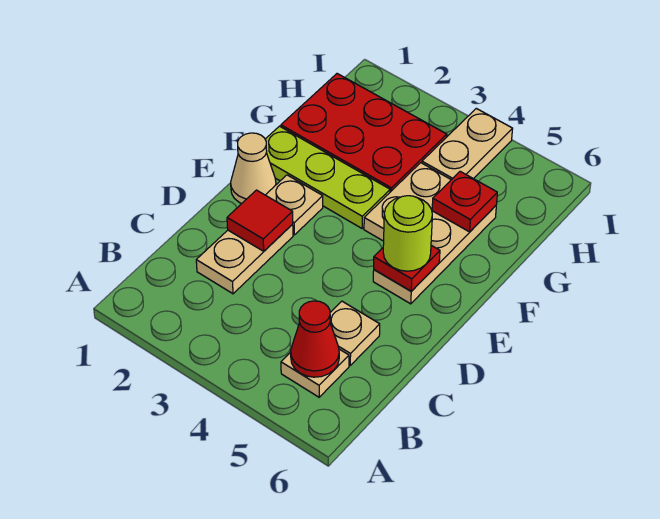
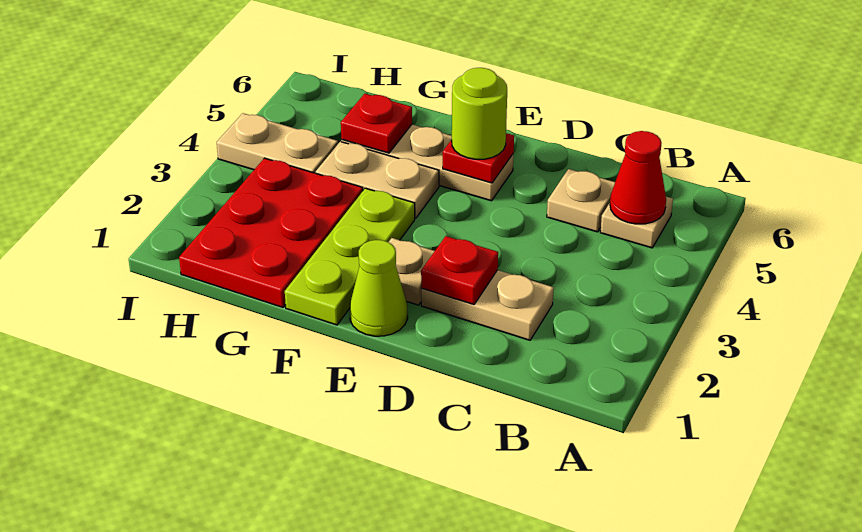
red tile D2 level 2 -> red plate D2 level 2
tan cone E1 level 1 -> lime cone E1 level 1

